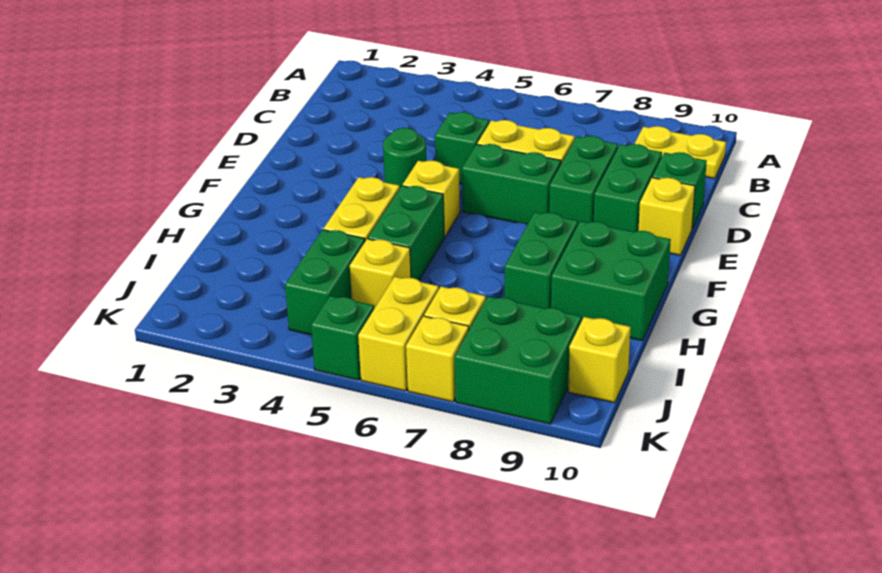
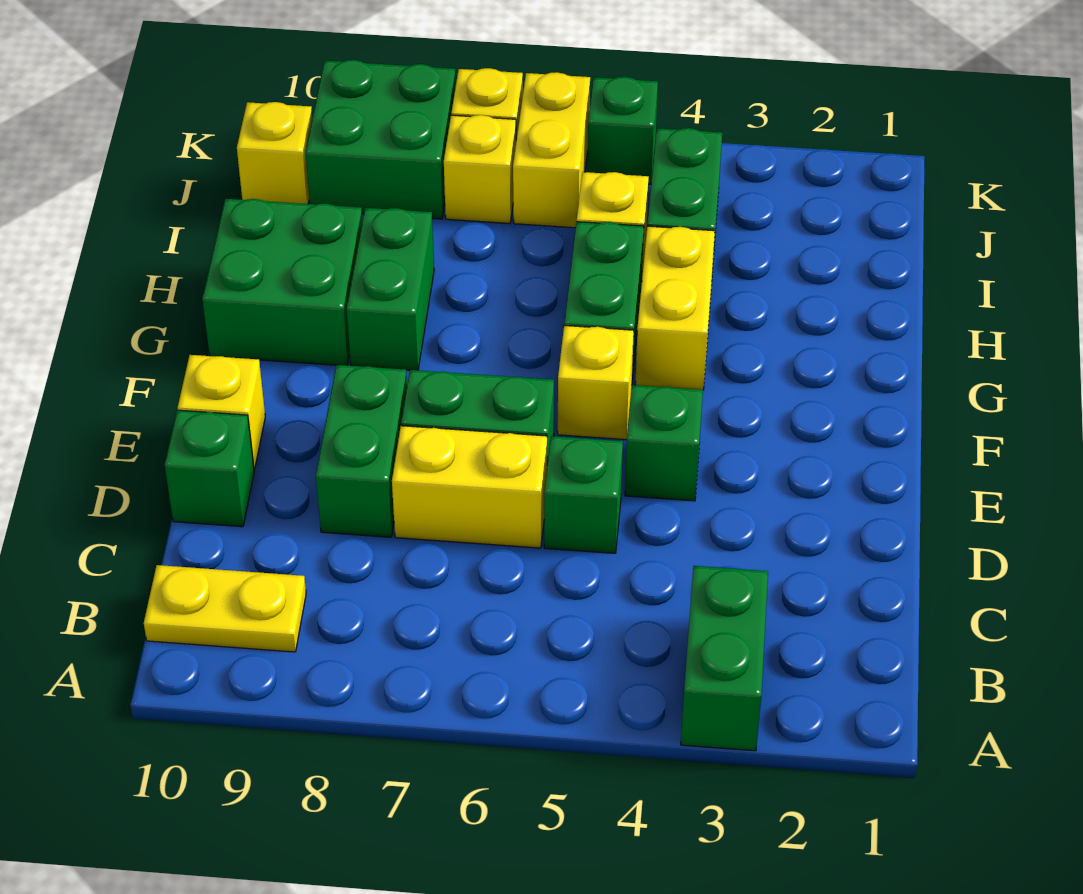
green brick D9:E9 level 1 -> green brick A3:B3 level 1
green round brick E4 level 1 -> green brick E4 level 1

